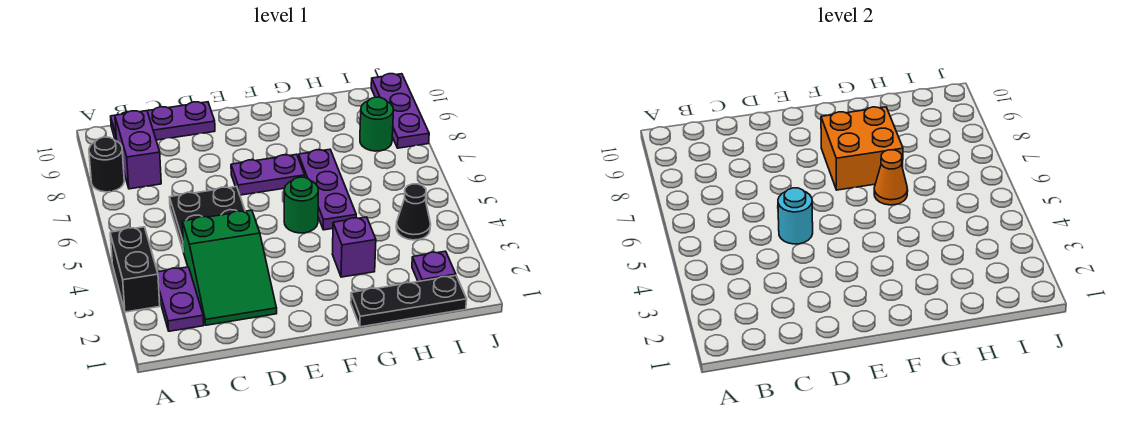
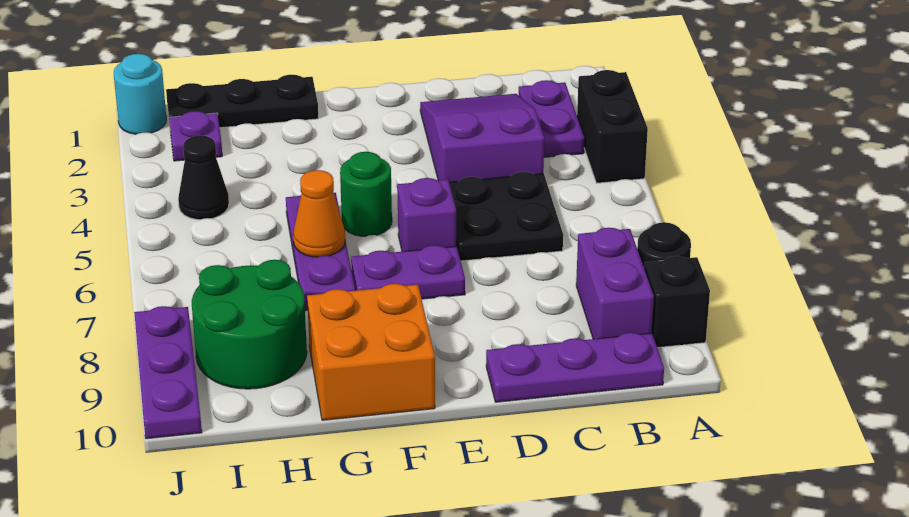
none -> black brick A9 level 1
green slope C2:D4 level 1 top 4 -> purple slope C2:D4 level 1 top 4
cyan round brick D5 level 2 -> cyan round brick J1 level 1
orange brick F7:G8 level 2 -> orange brick F9:G10 level 1
purple brick G3 level 1 -> purple brick E6 level 1
green round brick I8 level 1 -> green round brick H8:I9 level 1

